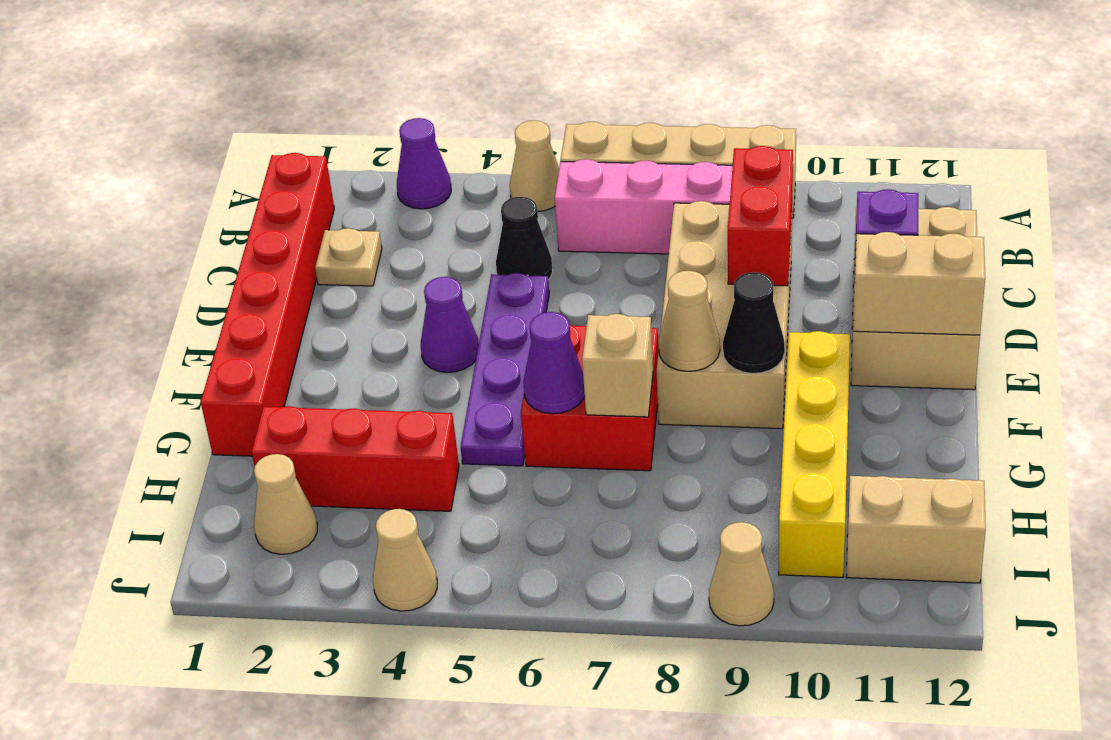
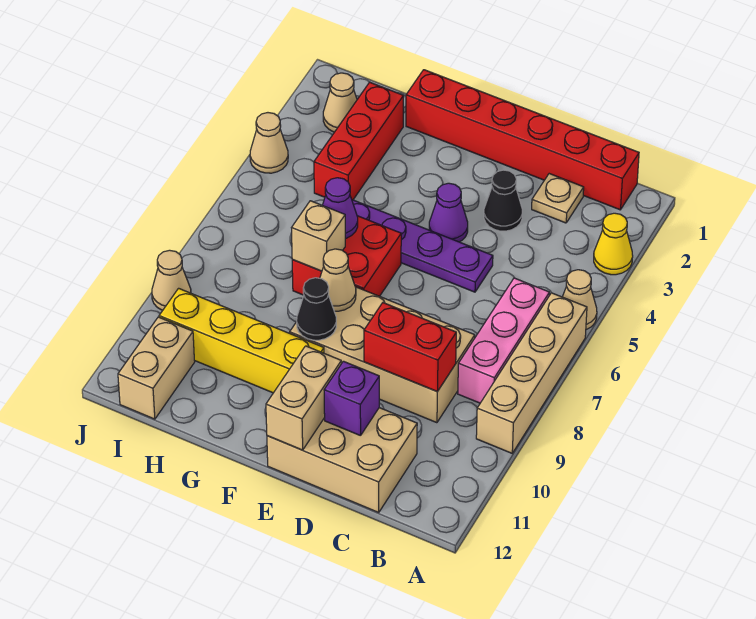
purple cone A3 level 1 -> yellow cone A3 level 1
black cone C5 level 1 -> black cone D3 level 1

